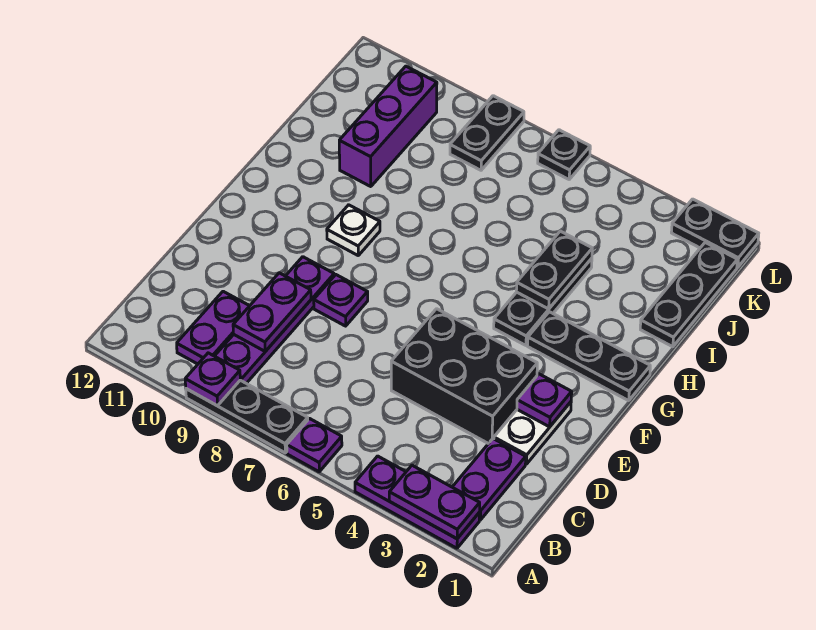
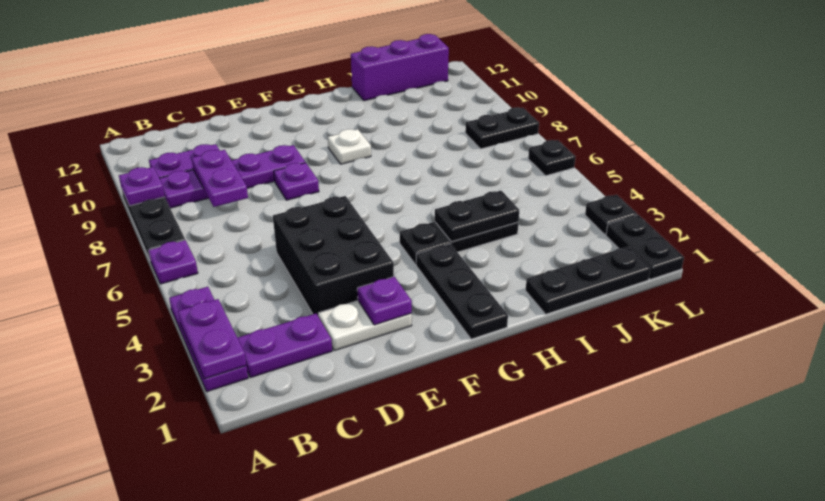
purple plate C9:D9 level 2 -> purple plate C8:C9 level 2
purple brick I10:K10 level 1 -> purple brick I12:K12 level 1
none -> black plate L3 level 1

